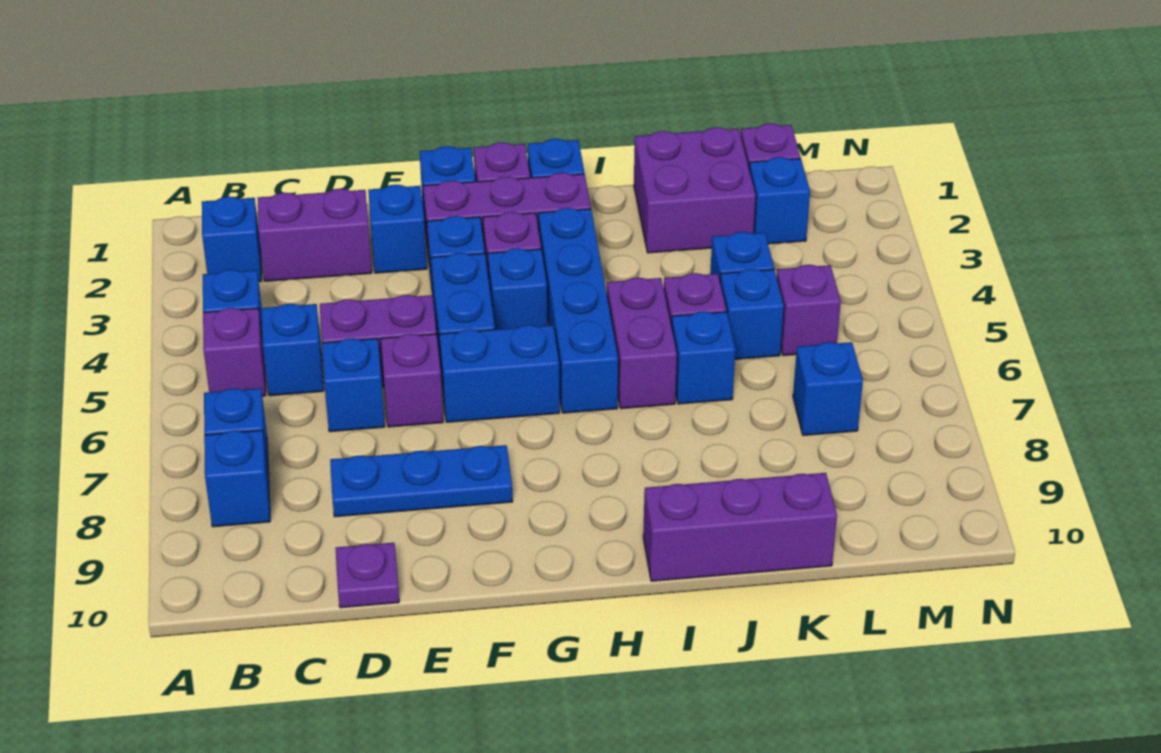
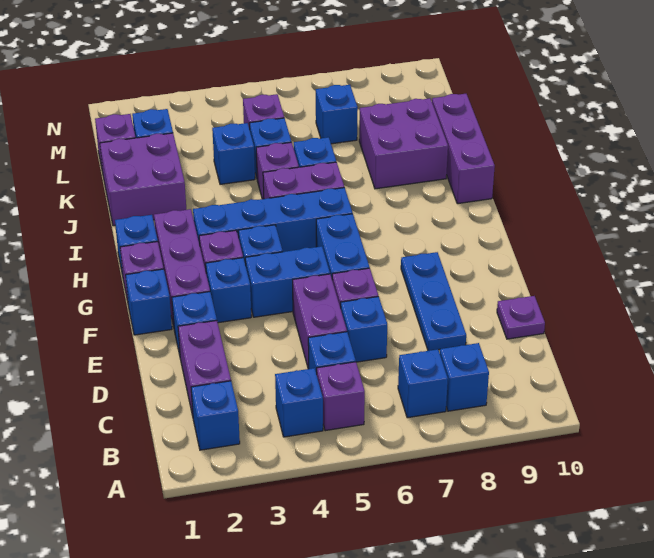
none -> purple brick J8:K9 level 1

